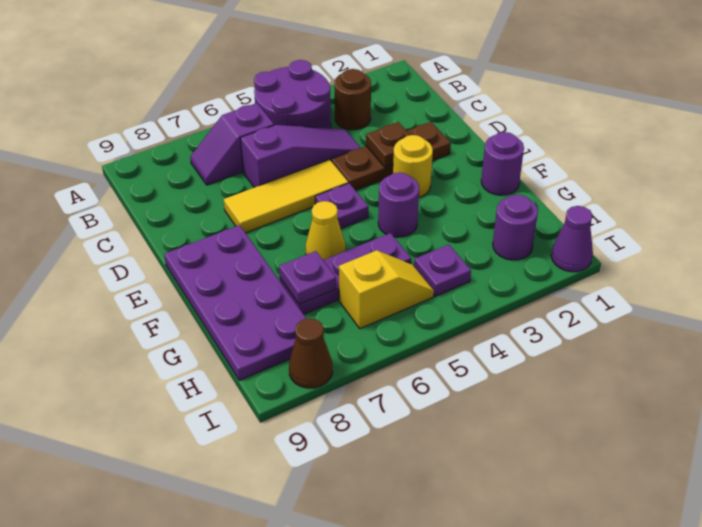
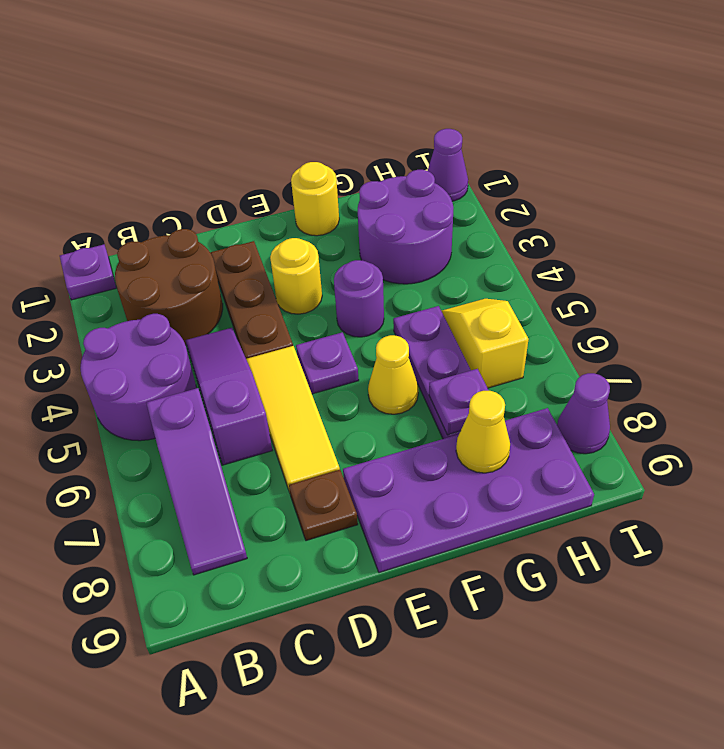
brown round brick B3 level 1 -> brown round brick B2:C3 level 1
purple slope B6:B7 level 1 top 6 -> purple slope B6:B8 level 1 top 6
brown plate D3 level 2 -> brown plate D8 level 1
purple round brick F1 level 1 -> yellow round brick F1 level 1
none -> yellow cone G8 level 2
purple round brick H2 level 1 -> purple round brick G2:H3 level 1
purple plate H4 level 1 -> purple plate A1 level 1
brown cone I8 level 1 -> purple cone I8 level 1

